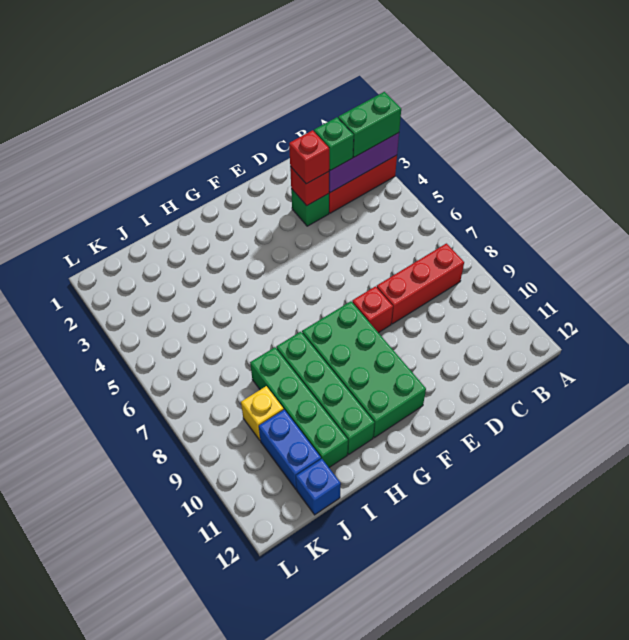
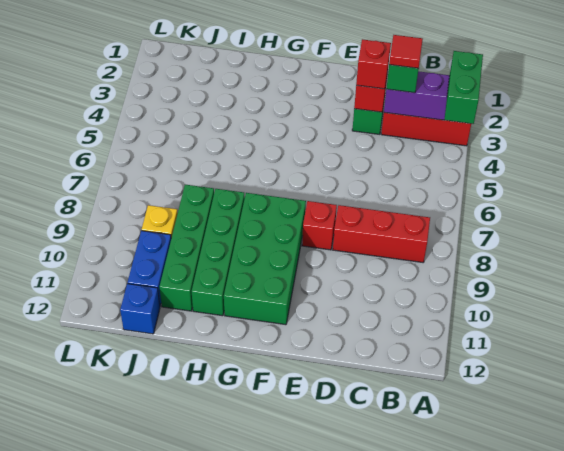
green brick A3:B3 level 3 -> green brick A3:A4 level 3
none -> red tile C3 level 4

